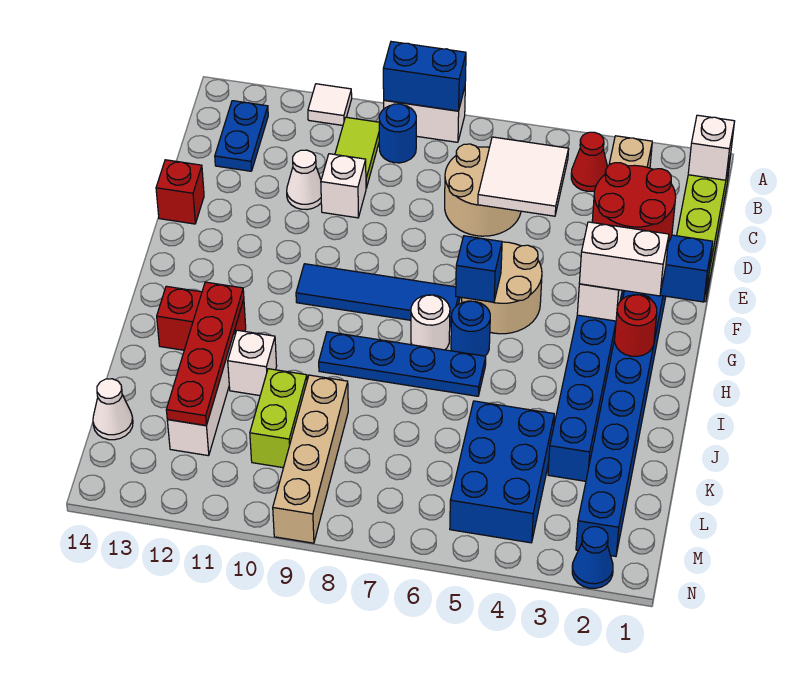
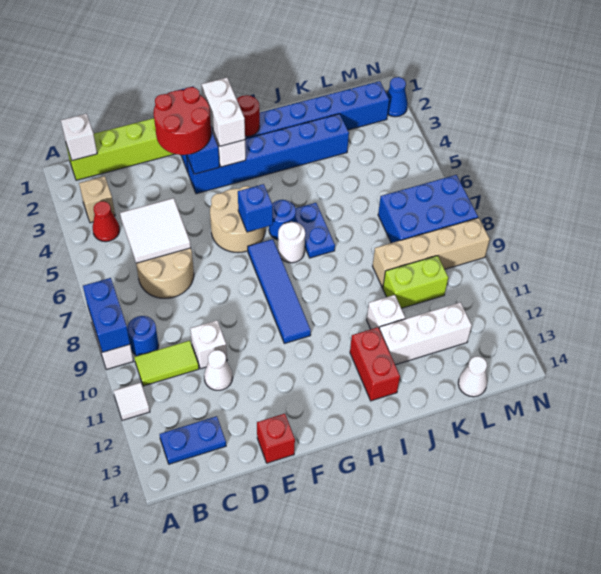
blue plate I6:I9 level 1 -> blue plate I6:I7 level 1
red plate I12:L12 level 2 -> none
blue brick K4:M5 level 1 -> blue brick L7:N8 level 1

